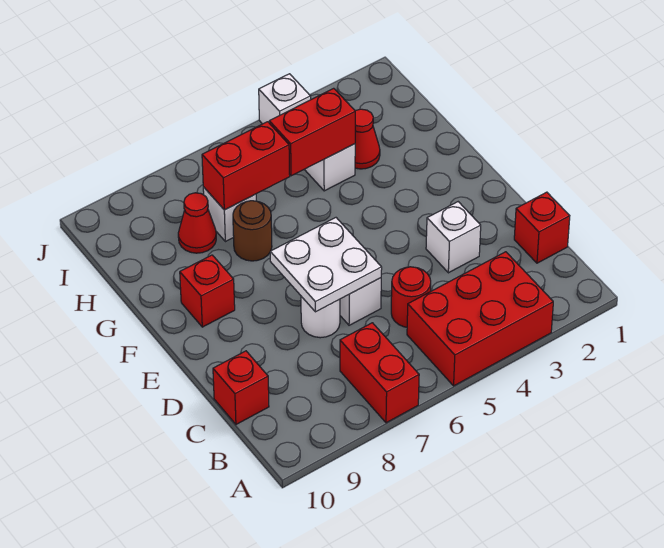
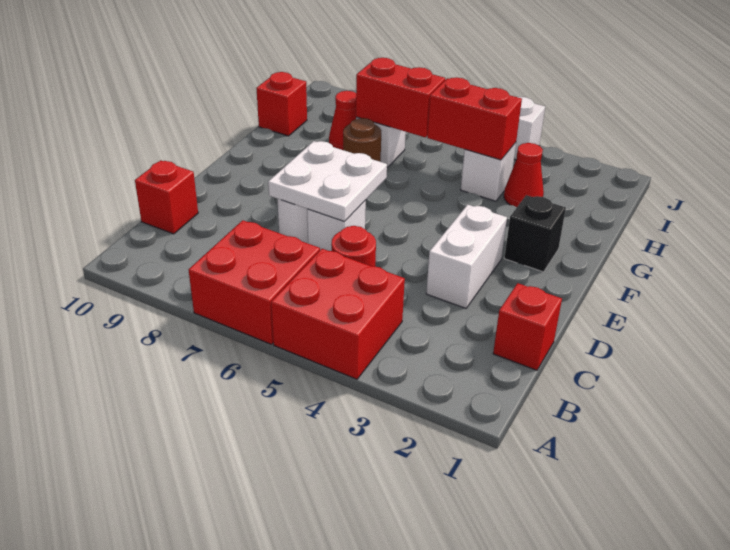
red brick A3:B5 level 1 -> red brick A4:B5 level 1
red brick A7:B7 level 1 -> red brick A6:B7 level 1
white brick D3 level 1 -> white brick D3:E3 level 1
none -> black brick F2 level 1
red brick F9 level 1 -> red brick H10 level 1

